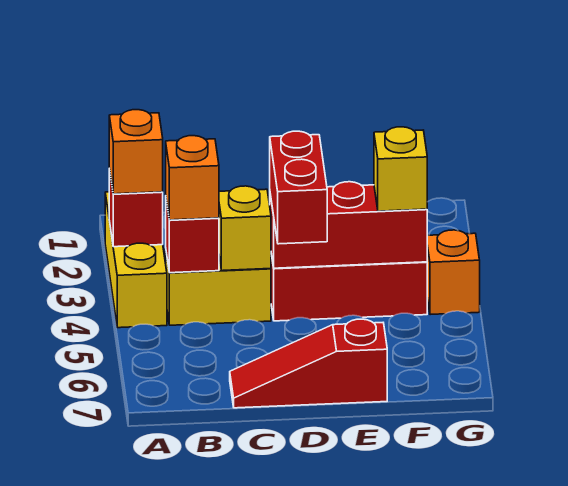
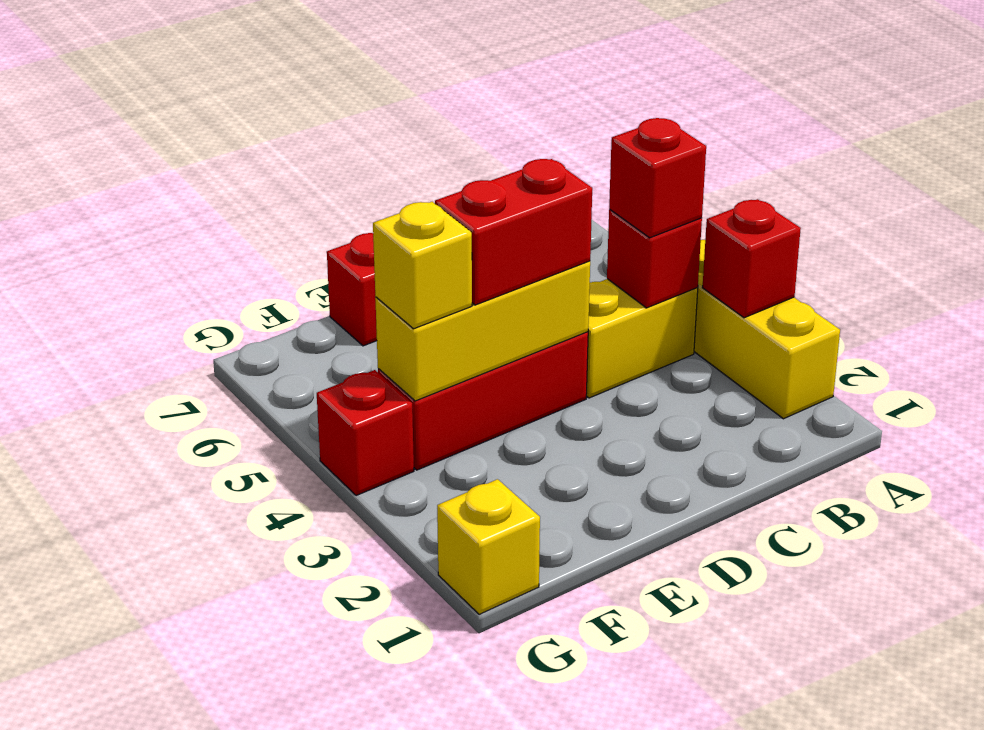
orange brick A3 level 3 -> none
orange brick B4 level 3 -> red brick B4 level 3
yellow brick C4 level 2 -> yellow brick G1 level 1
red brick D4:F4 level 2 -> yellow brick D4:F4 level 2
red brick D4:D5 level 3 -> red brick D4:E4 level 3
orange brick G4 level 1 -> red brick G4 level 1

